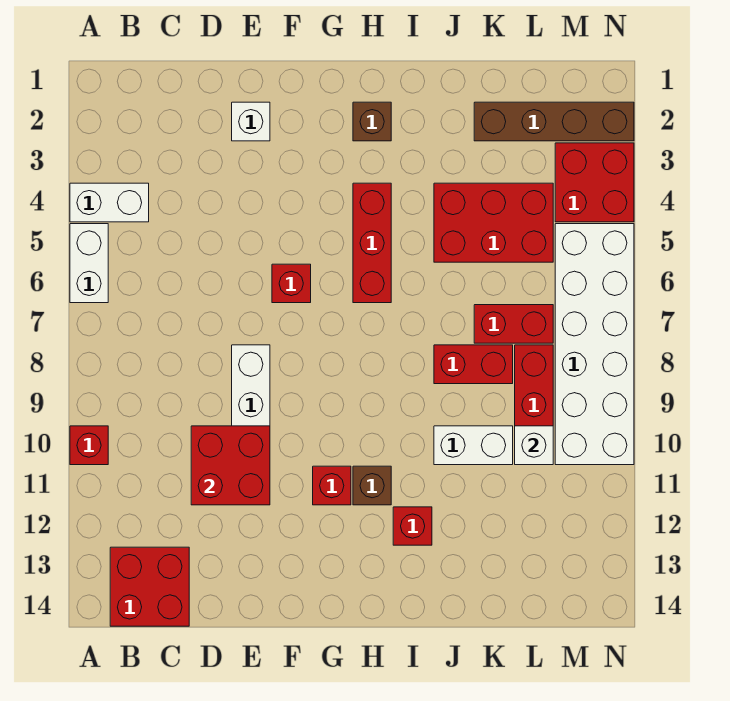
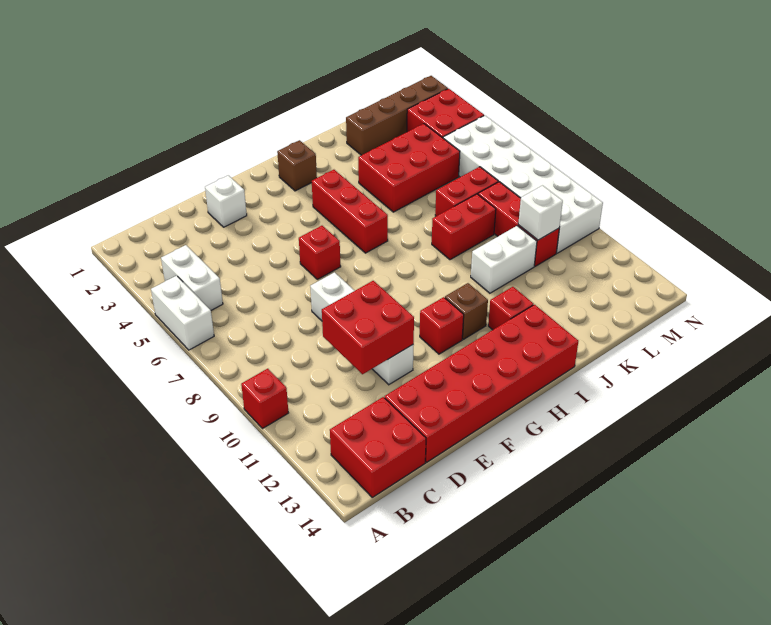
white brick A4:B4 level 1 -> white brick B4:B5 level 1
none -> red brick D13:I14 level 1

